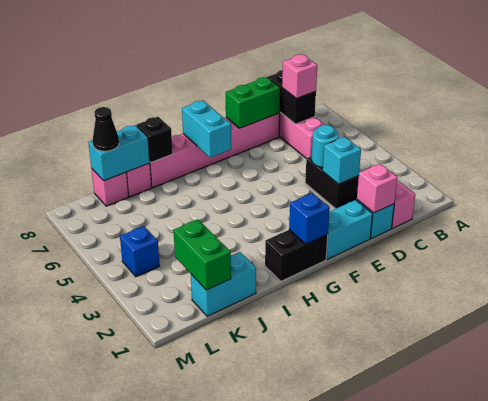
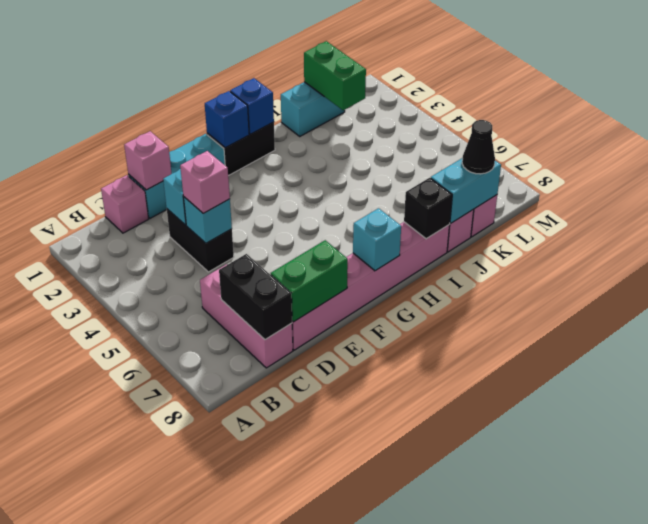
pink brick C7 level 3 -> pink brick D4 level 3
cyan round brick D4 level 2 -> cyan brick D4 level 2
cyan brick G7:G8 level 2 -> cyan brick G8 level 2
blue brick L4 level 1 -> blue brick H1 level 2

